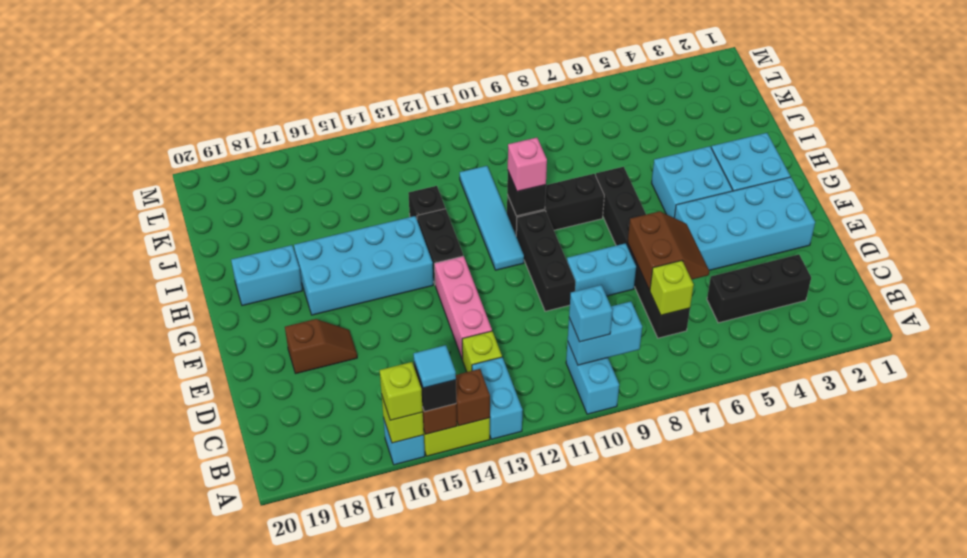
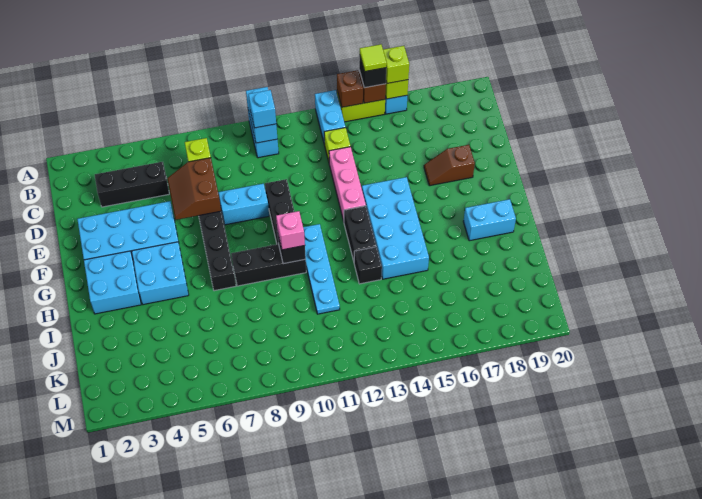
cyan tile A15 level 4 -> lime tile A15 level 4
cyan brick B9:B10 level 2 -> cyan brick A10:B10 level 2
cyan tile G11:J11 level 1 -> cyan plate G11:J11 level 1
cyan brick G14:H17 level 1 -> cyan brick F14:I15 level 1

